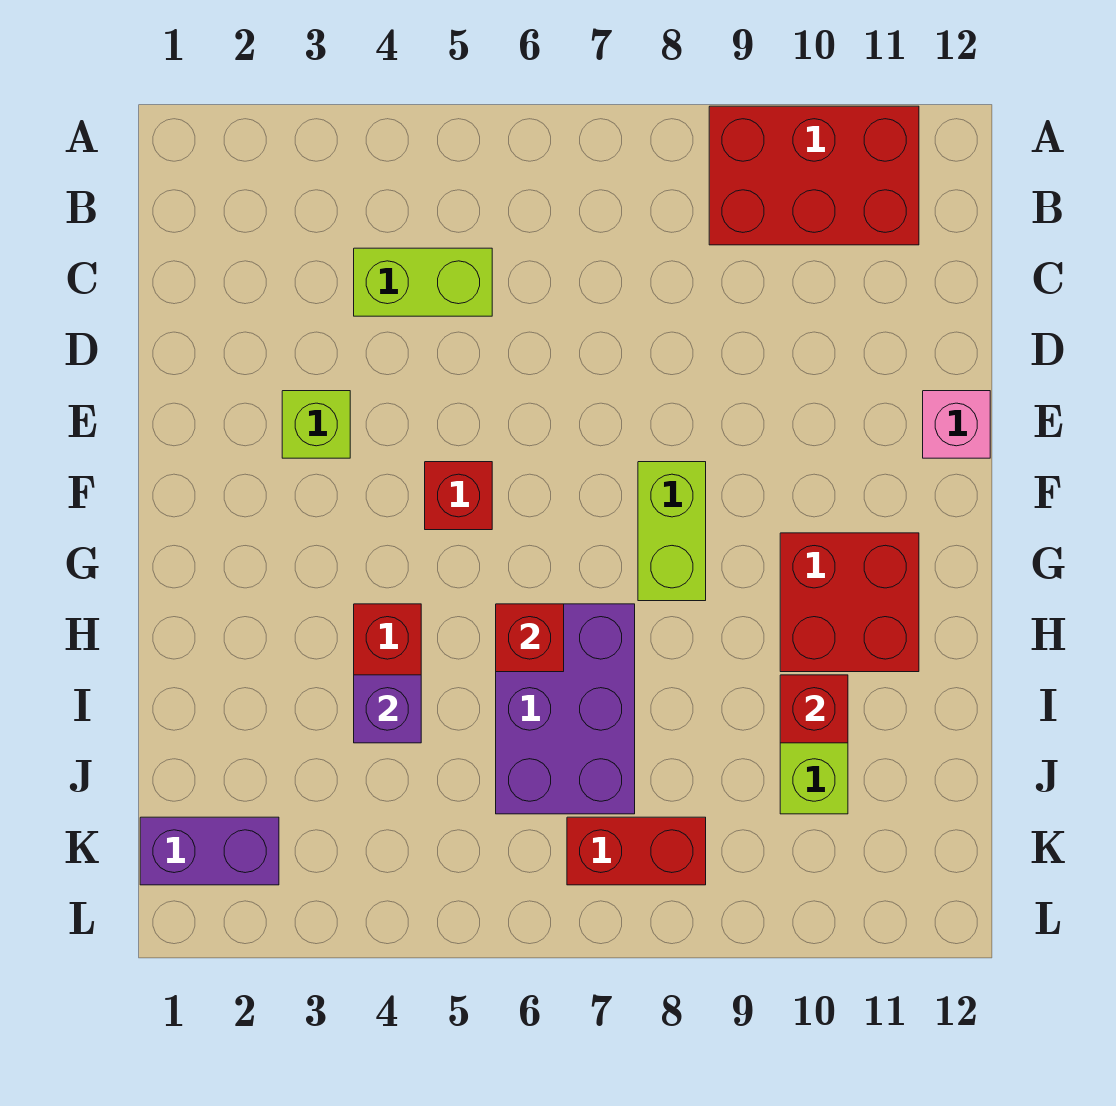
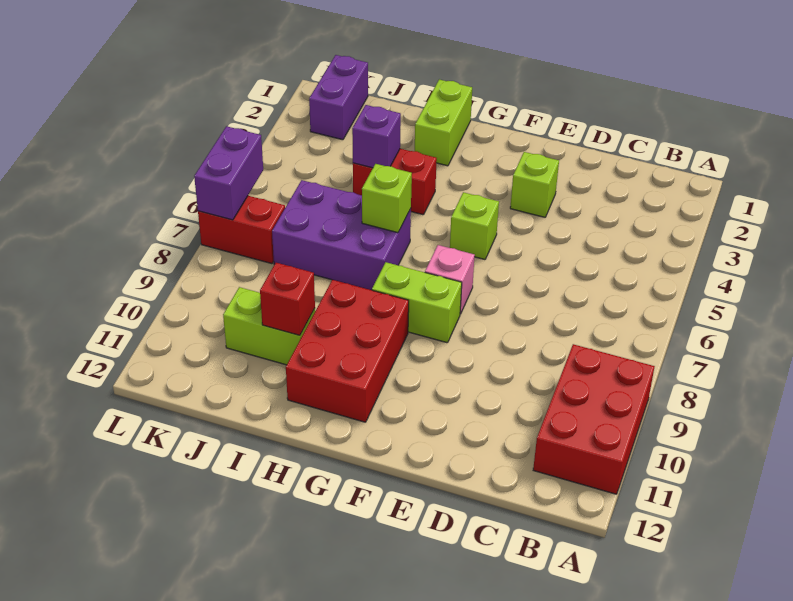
lime brick C4:C5 level 1 -> lime brick H1:H2 level 1
pink brick E12 level 1 -> pink brick F7 level 1
red brick F5 level 1 -> lime brick F5 level 1
red brick G10:H11 level 1 -> red brick G9:H11 level 1
red brick H6 level 2 -> lime brick H6 level 2
red brick K7:K8 level 1 -> red brick K7:L7 level 1
none -> purple brick L6:L7 level 2

